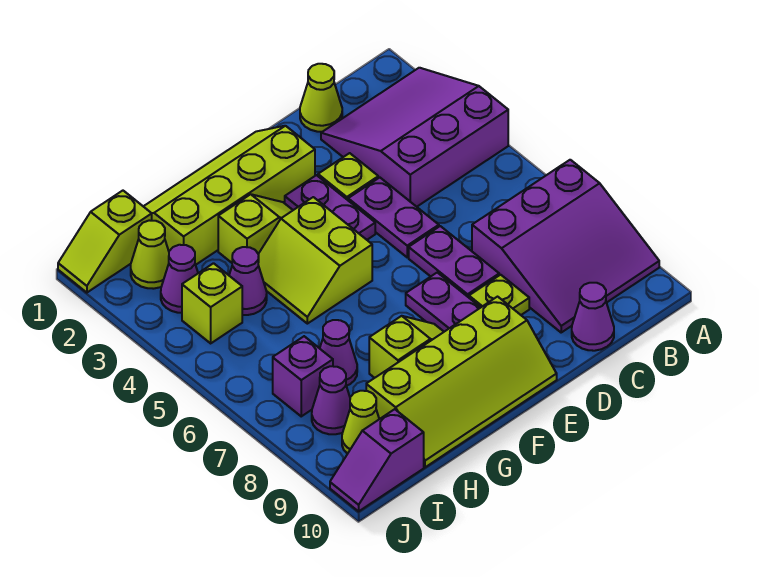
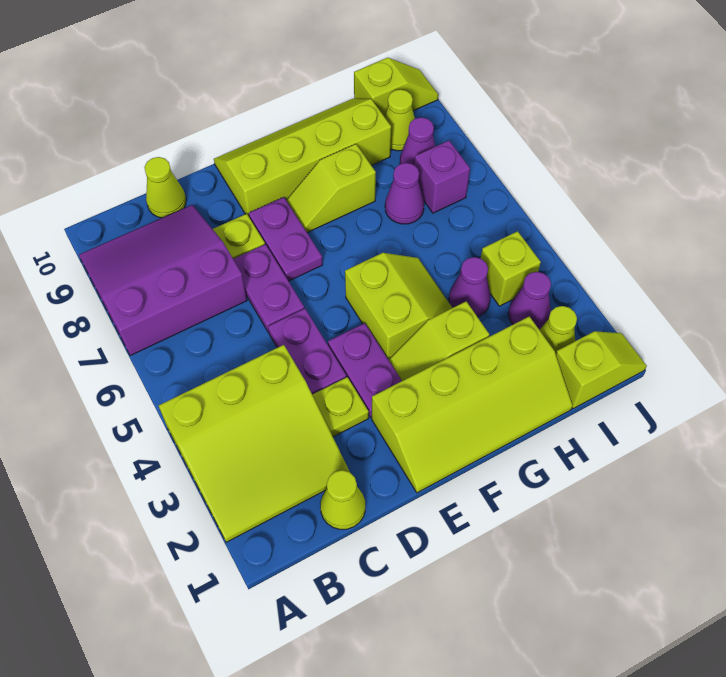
purple slope A2:C4 level 1 top 4 -> lime slope A2:C4 level 1 top 4
purple cone C10 level 1 -> lime cone C10 level 1
purple slope I10:J10 level 1 top I -> lime slope I10:J10 level 1 top I

